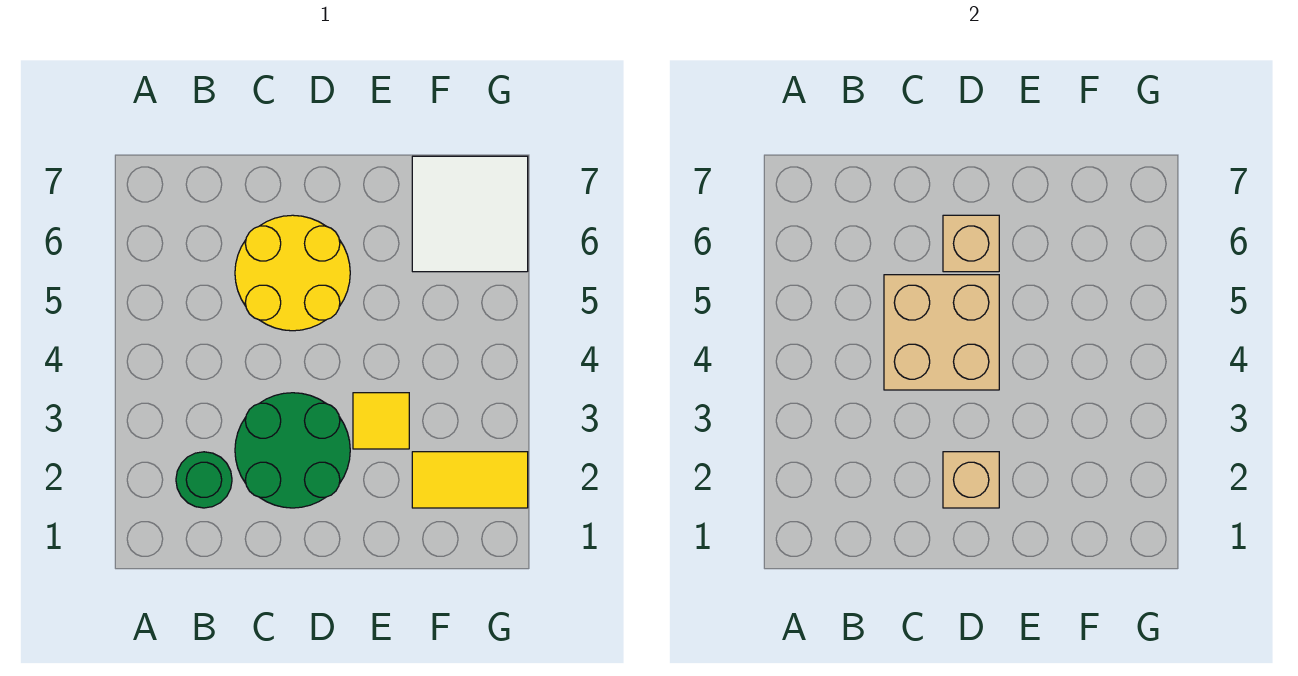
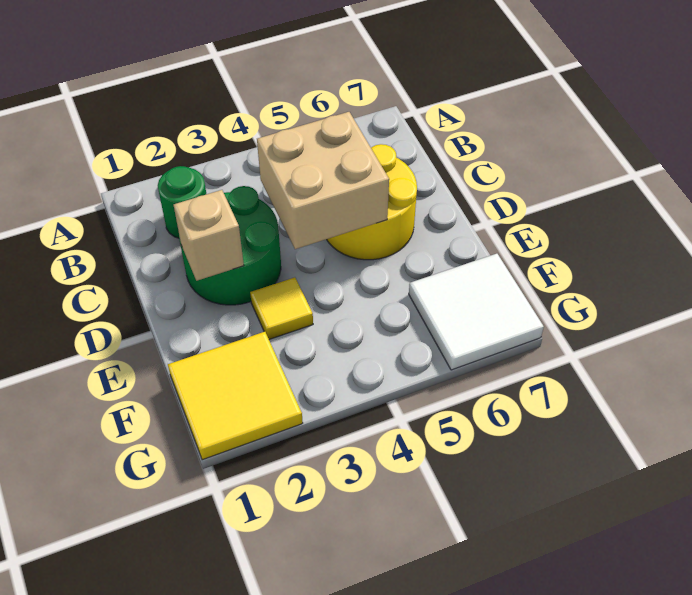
tan brick D6 level 2 -> none
yellow tile F2:G2 level 1 -> yellow tile F1:G2 level 1

